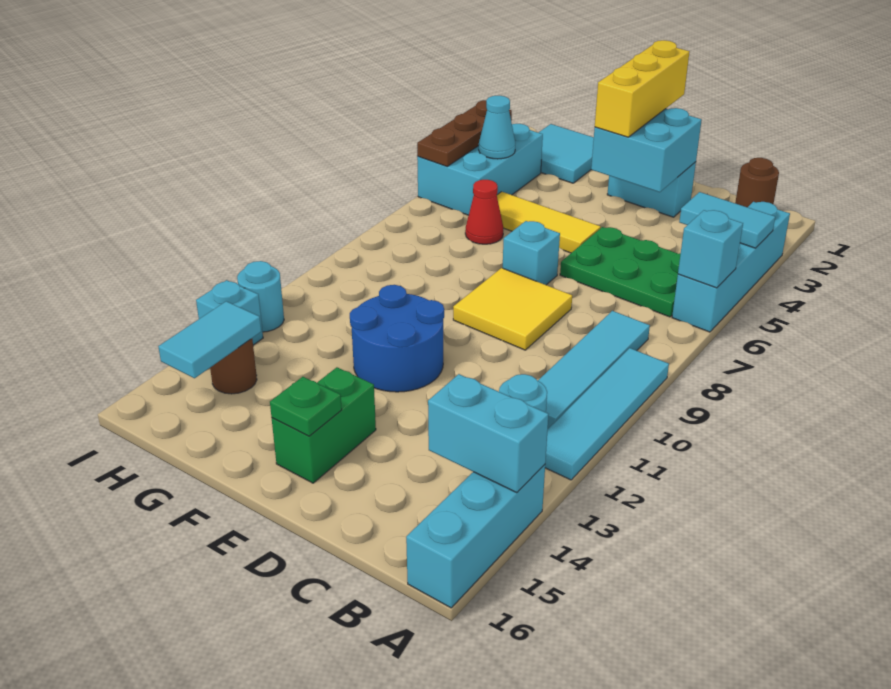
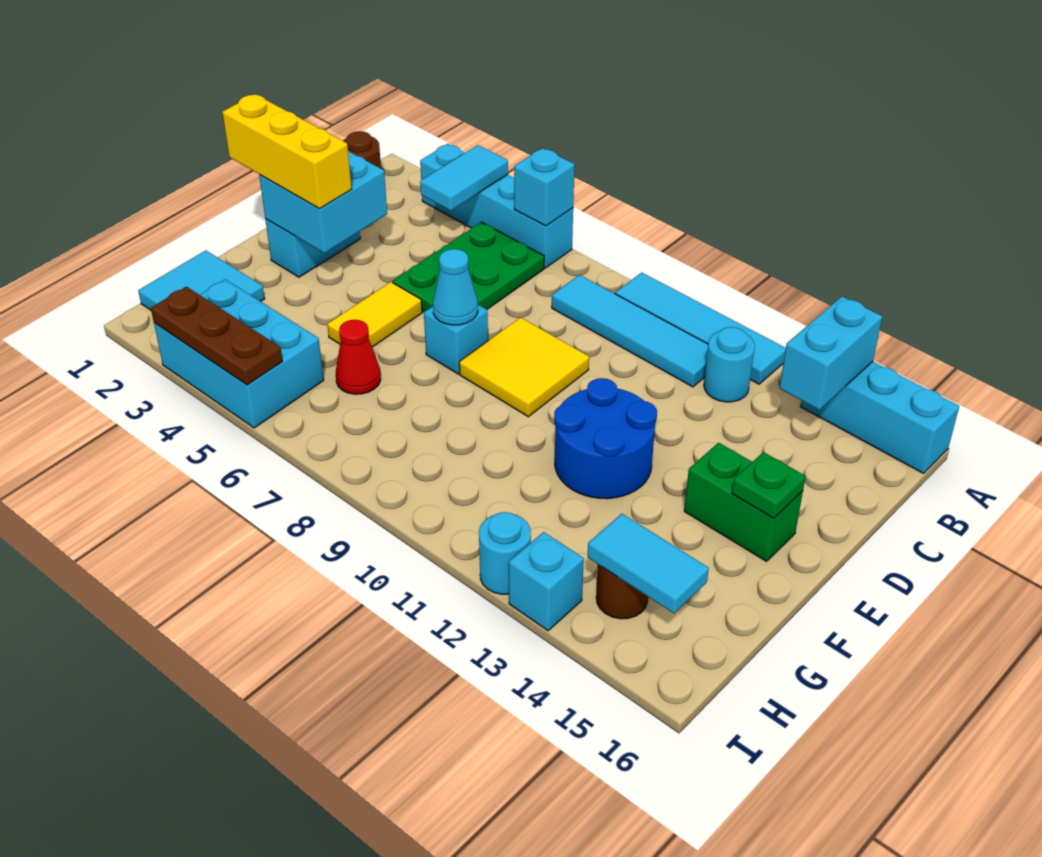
yellow tile E5:G5 level 1 -> yellow tile E5:F5 level 1
cyan cone H4 level 2 -> cyan cone E7 level 2

